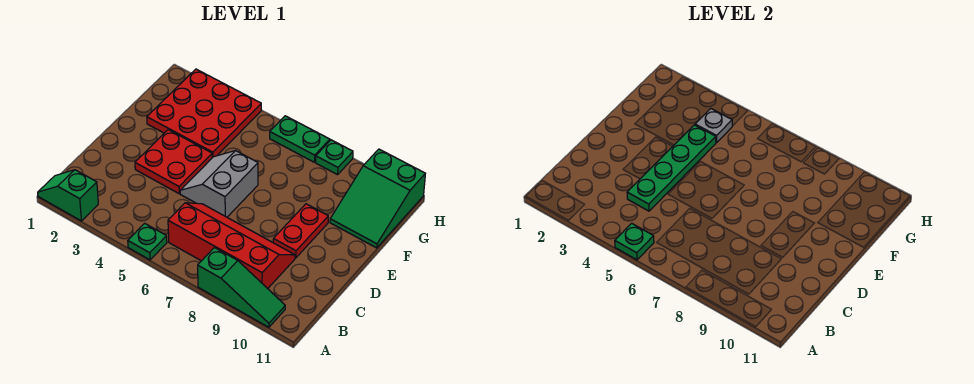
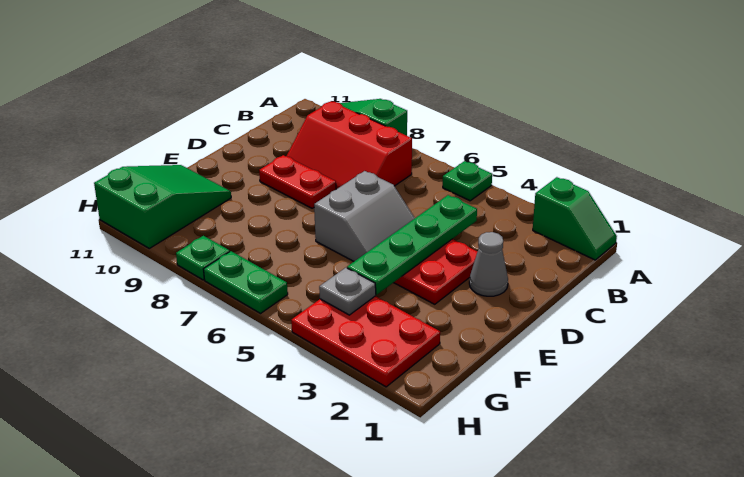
green plate A5 level 2 -> none
red slope B6:C9 level 1 top B -> red slope B7:C9 level 1 top B
none -> grey cone D2 level 1
red plate D9:E9 level 1 -> red plate D8:D9 level 1
red plate F2:H4 level 1 -> red plate G2:H4 level 1

